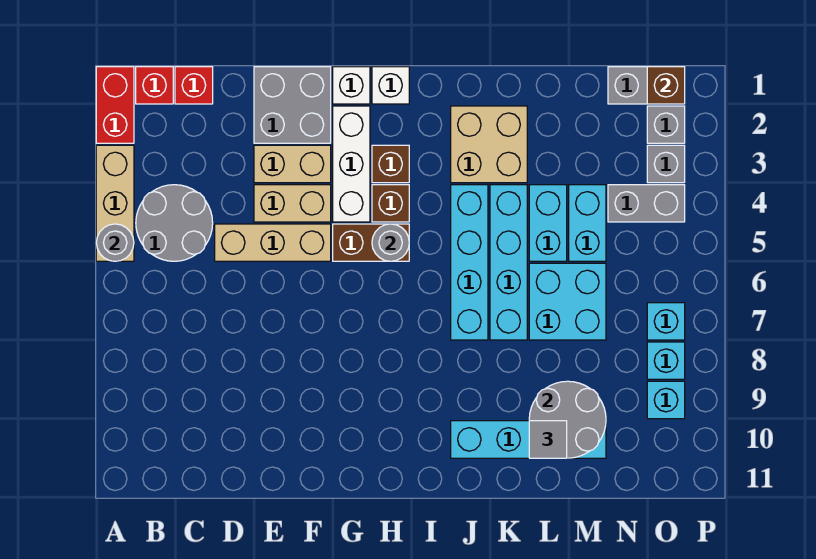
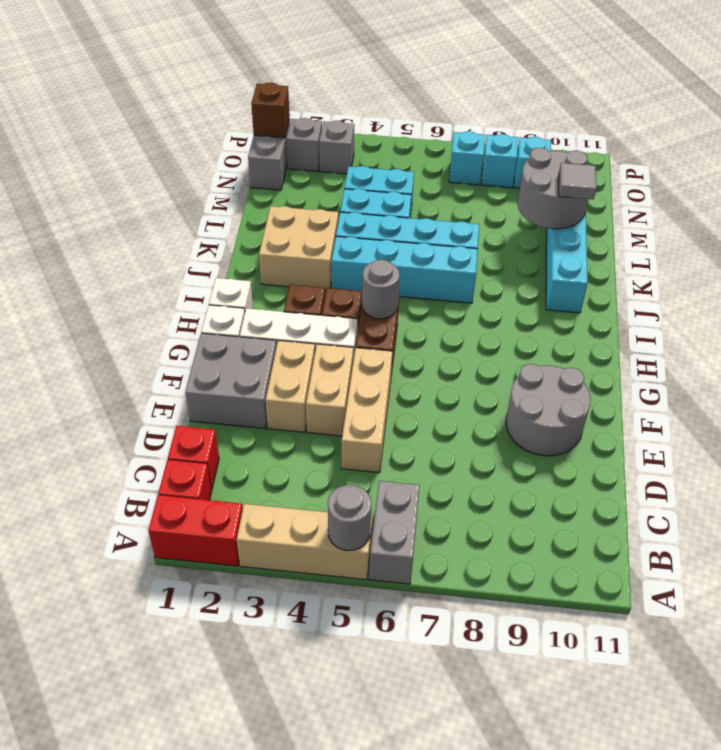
grey round brick B4:C5 level 1 -> grey round brick E9:F10 level 1
cyan brick L6:M7 level 1 -> none
grey brick N4:O4 level 1 -> grey brick A6:B6 level 1

